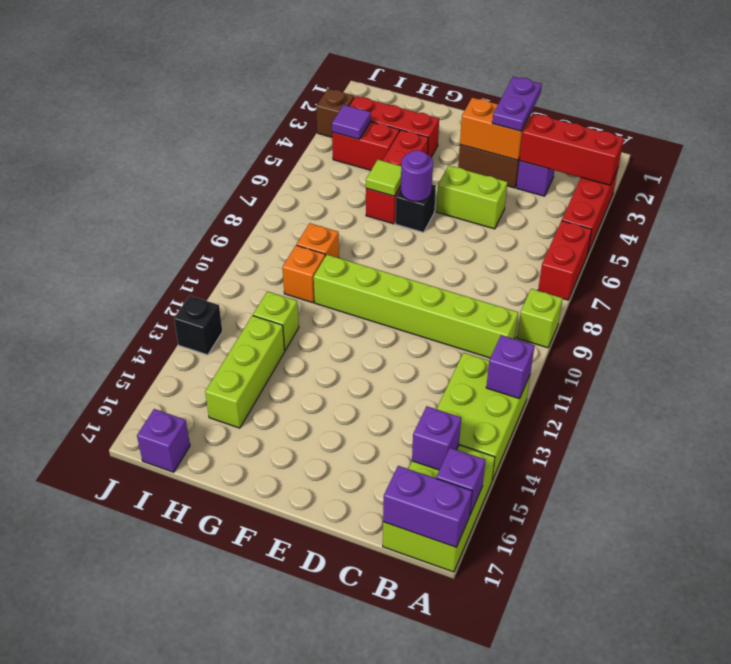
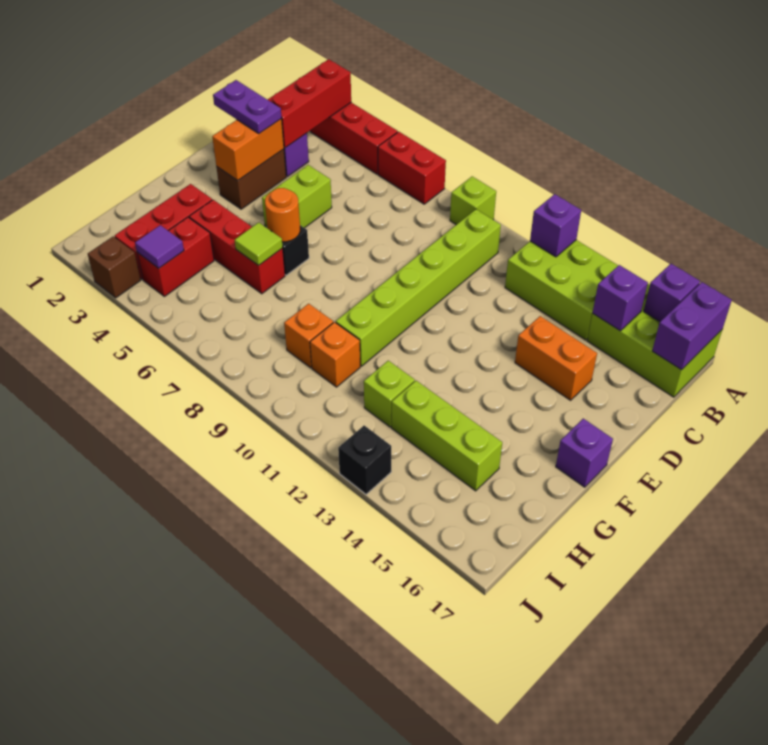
none -> orange brick D14:D15 level 1
purple round brick F6 level 2 -> orange round brick F6 level 2
purple brick I17 level 1 -> purple brick F17 level 1

